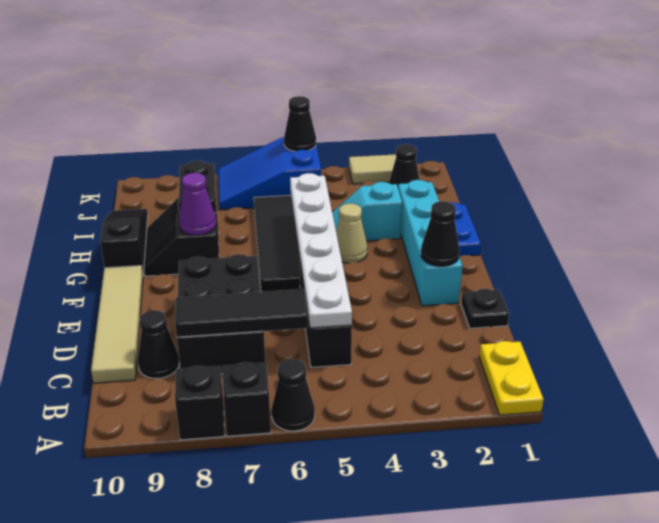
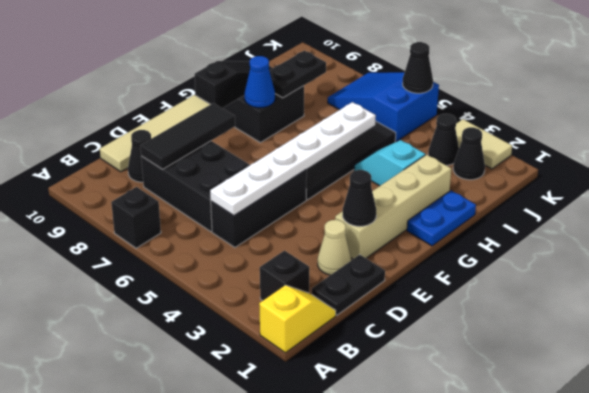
yellow plate A1:B1 level 1 -> yellow slope A1:B1 level 1 top A
black cone A6 level 1 -> black cone J3 level 1
black brick A8 level 1 -> black brick B2 level 1
black tile C6:C8 level 2 -> black tile C8:E8 level 2
black brick C7:E8 level 1 -> black brick C6:D8 level 1
black plate D1 level 1 -> black plate C1:D1 level 1
cyan brick E2:H2 level 1 -> tan brick E2:H2 level 1
tan cone G4 level 1 -> tan cone D2 level 1
purple cone G8 level 2 -> blue cone G8 level 2

